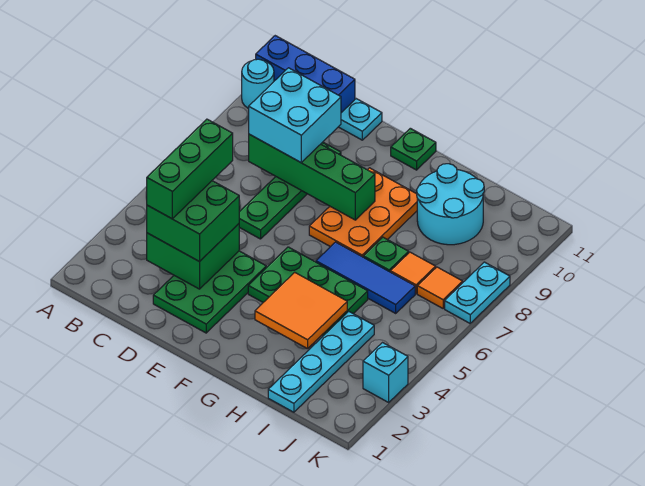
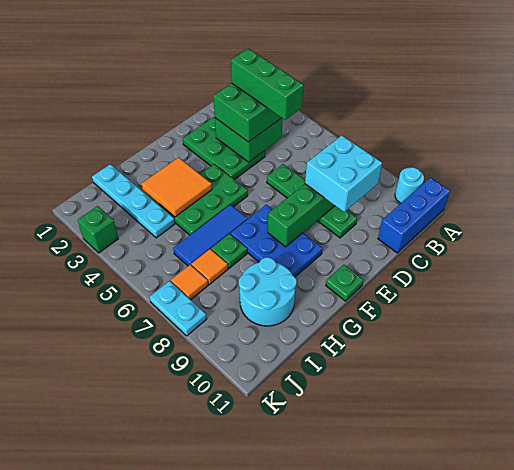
cyan plate D11 level 1 -> none
orange plate F7:G9 level 1 -> blue plate F7:G9 level 1
cyan brick K3 level 1 -> green brick K3 level 1

